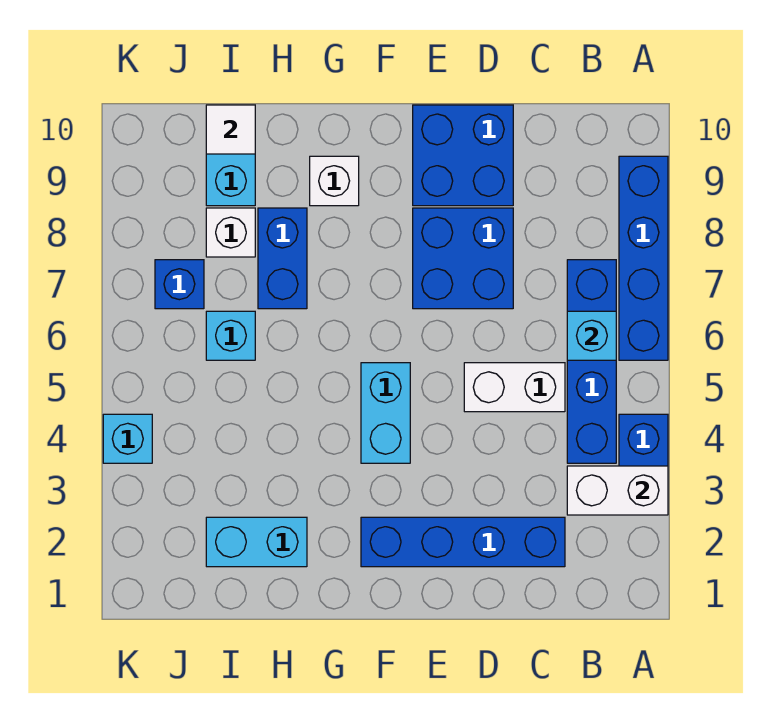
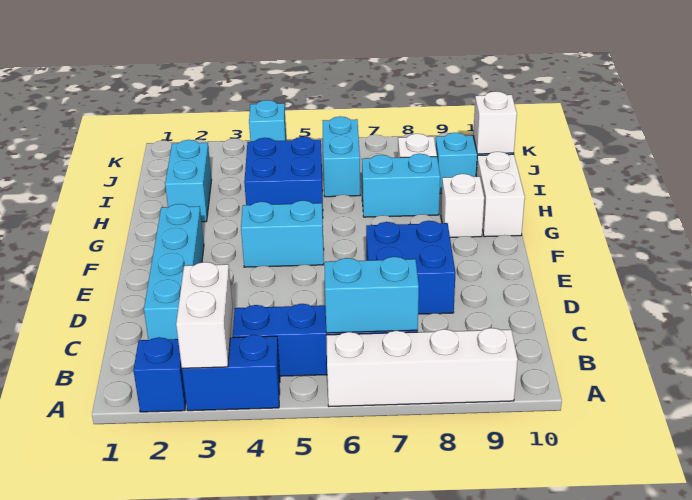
blue brick A6:A9 level 1 -> white brick A6:A9 level 1
cyan brick B6 level 2 -> cyan brick B6:B7 level 2
blue brick C2:F2 level 1 -> cyan brick C2:F2 level 1
white brick C5:D5 level 1 -> white brick G10:H10 level 1
blue brick D9:E10 level 1 -> blue brick H4:I5 level 1
blue brick H7:H8 level 1 -> cyan brick H7:H8 level 1
cyan brick I6 level 1 -> cyan brick I6:J6 level 1
white tile I10 level 2 -> white brick I10 level 2
blue brick J7 level 1 -> blue brick A2 level 1

